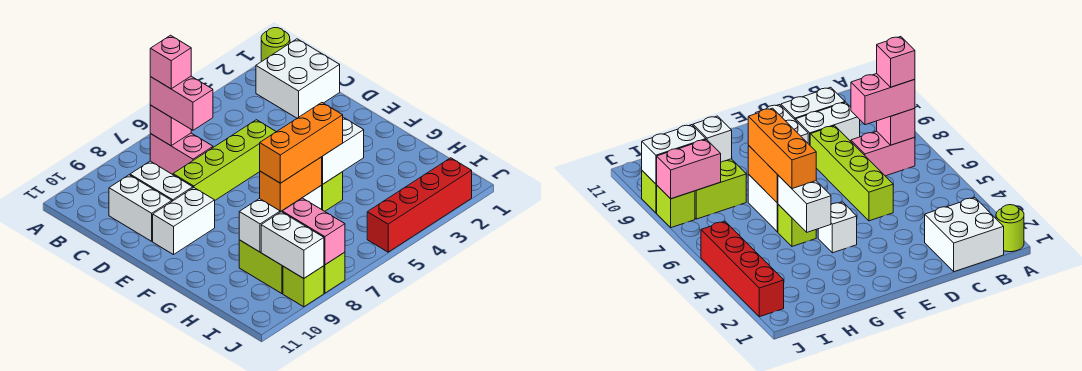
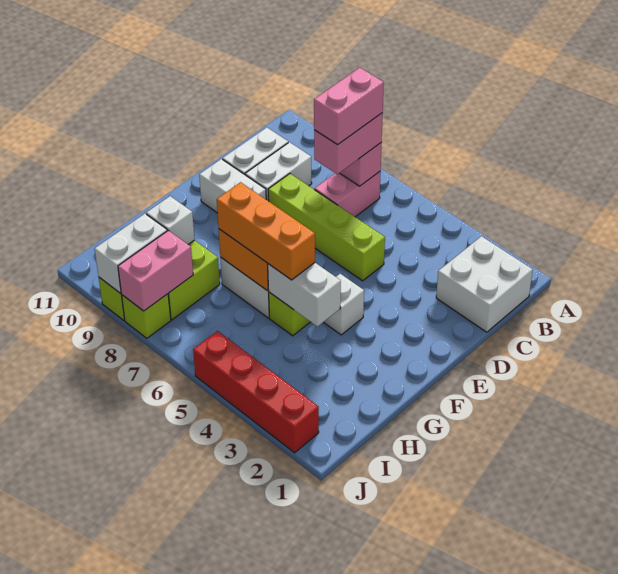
lime round brick A1 level 1 -> none
pink brick B7 level 4 -> pink brick B7:C7 level 4

